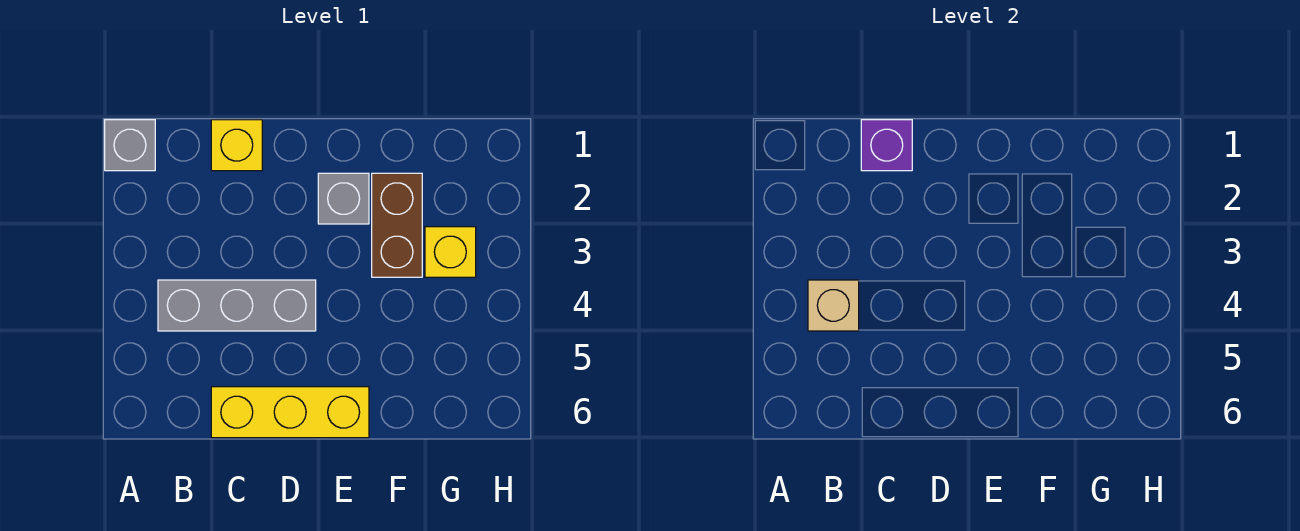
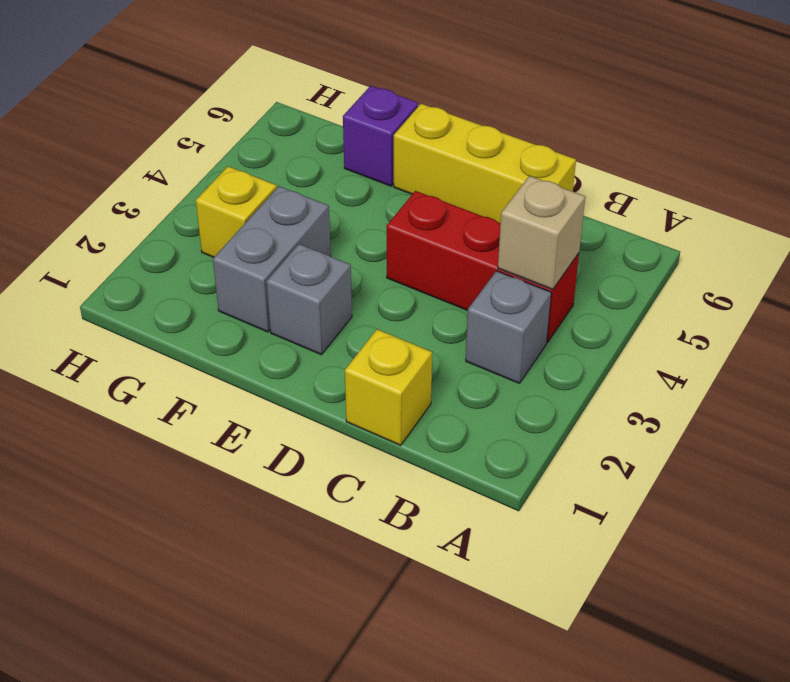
grey brick A1 level 1 -> grey brick B3 level 1
grey brick B4:D4 level 1 -> red brick B4:D4 level 1
purple brick C1 level 2 -> purple brick F6 level 1
brown brick F2:F3 level 1 -> grey brick F2:F3 level 1

